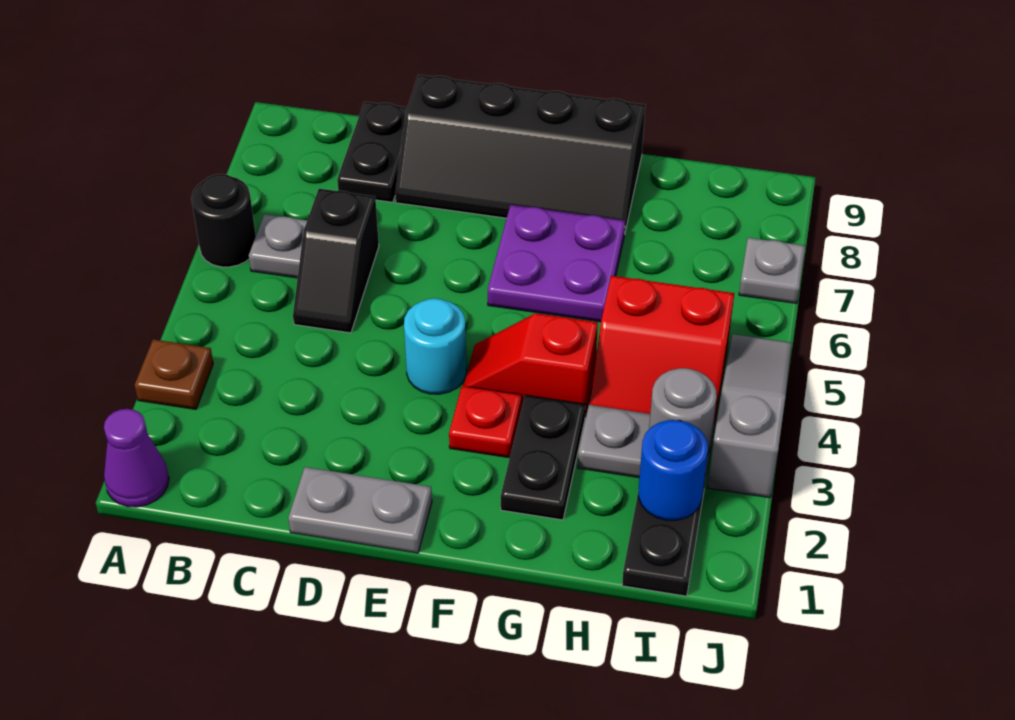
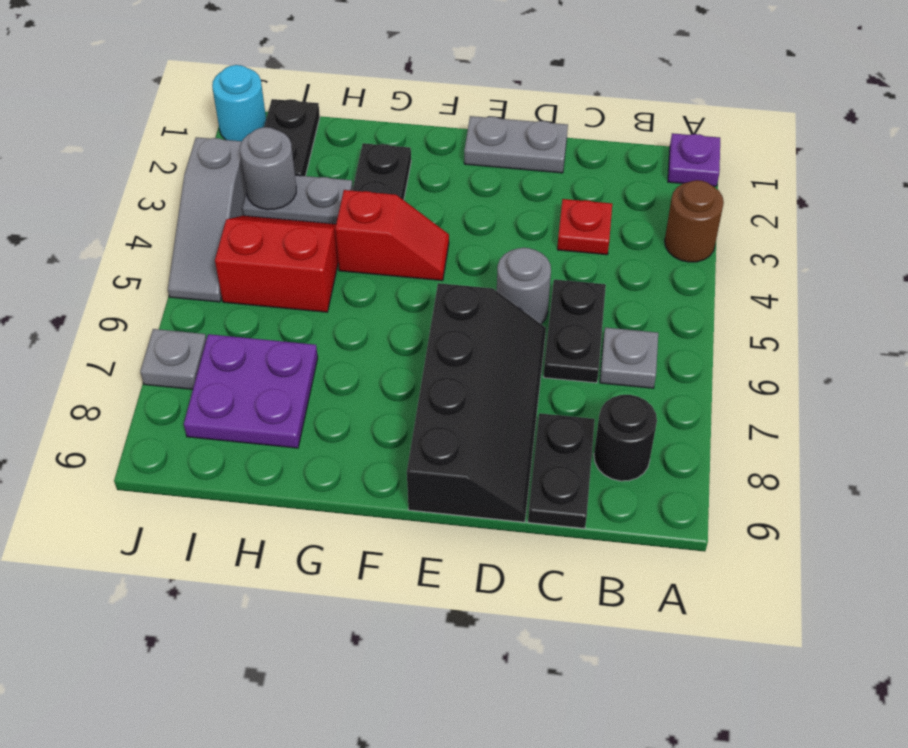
purple cone A1 level 1 -> purple plate A1 level 1
brown plate A3 level 1 -> brown round brick A3 level 1
black round brick A6 level 1 -> black round brick B8 level 1
black slope C5:C6 level 1 top 6 -> black plate C5:C6 level 1
none -> grey round brick D5 level 1
black slope D8:G9 level 1 top 9 -> black slope D6:E9 level 1 top E
cyan round brick E4 level 1 -> cyan round brick J1 level 1
red plate F3 level 1 -> red plate C3 level 1
purple plate F6:G7 level 1 -> purple plate H7:I8 level 1
blue round brick I2 level 2 -> none

